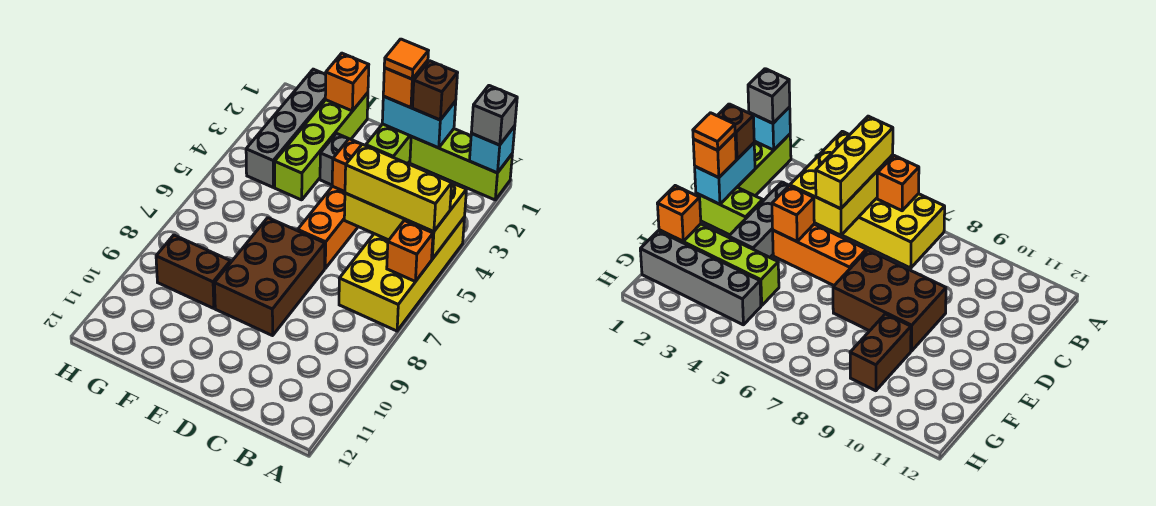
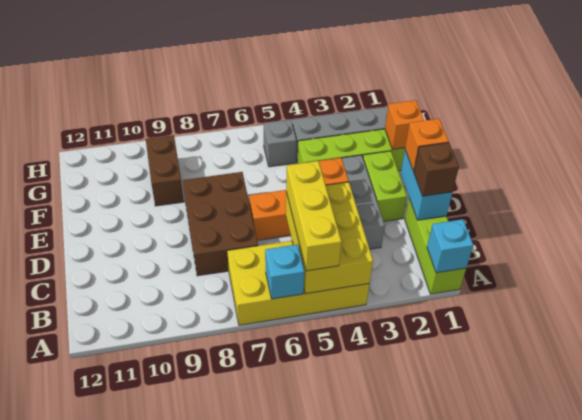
grey brick A1 level 3 -> grey brick G5 level 1
orange brick A6 level 2 -> cyan brick A6 level 2
lime brick D1:D2 level 1 -> lime brick D2:E2 level 1
orange tile D1 level 4 -> none
brown brick D7:E9 level 1 -> brown brick C7:E8 level 1

